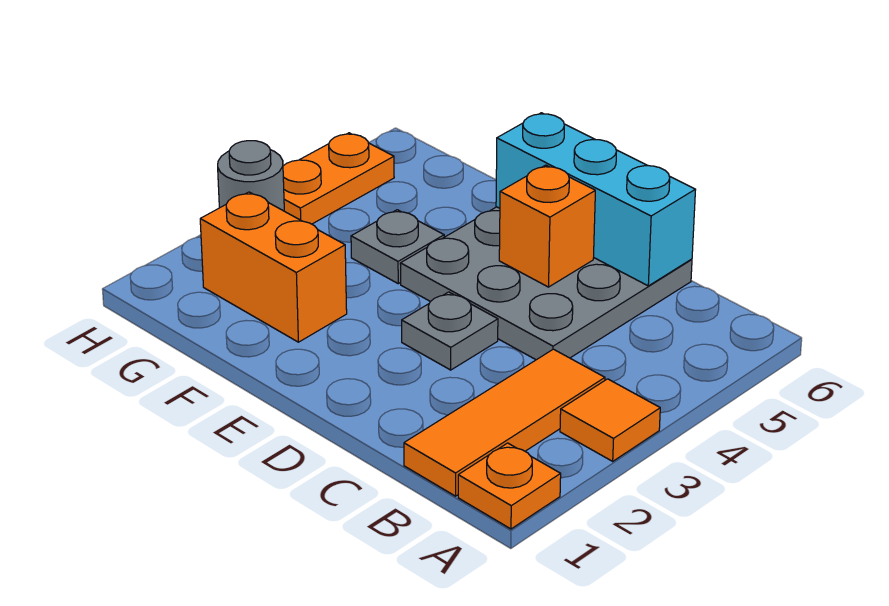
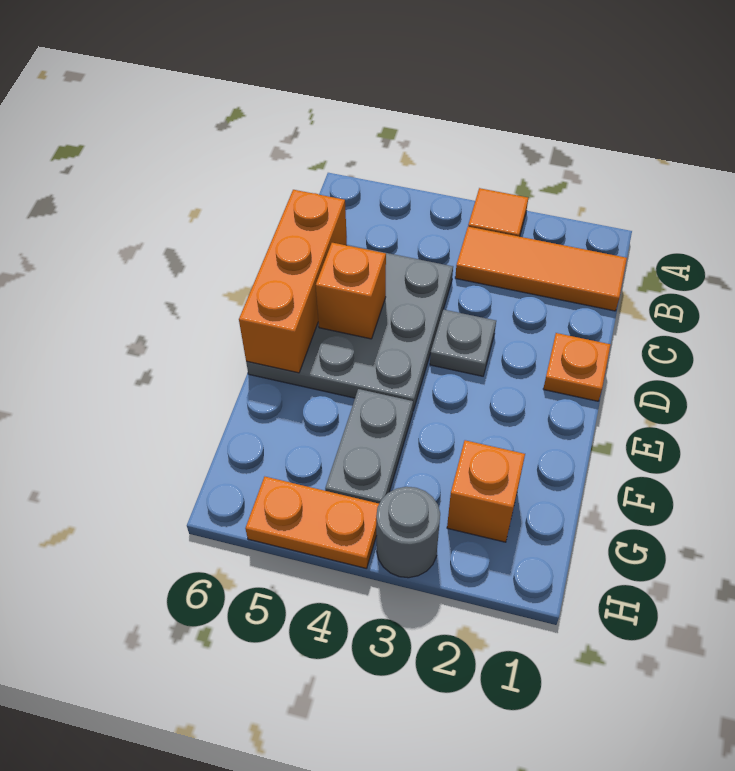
orange plate A1 level 1 -> orange plate D1 level 1
cyan brick C6:E6 level 2 -> orange brick C6:E6 level 2
orange brick F2:G2 level 1 -> orange brick G2 level 1
grey plate F4 level 1 -> grey plate F4:G4 level 1

